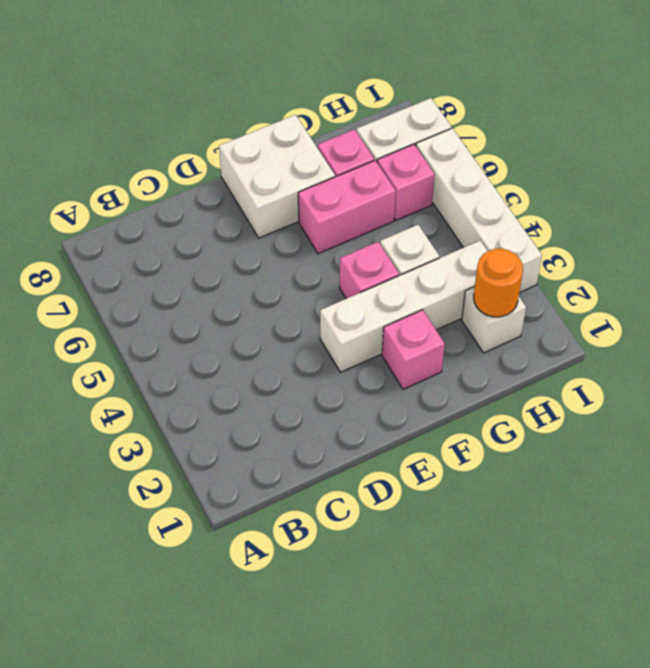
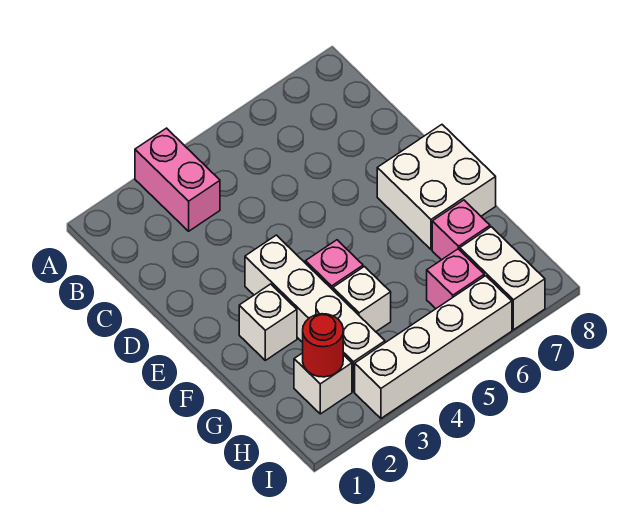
pink brick F2 level 1 -> white brick F2 level 1
pink brick F6:G6 level 1 -> pink brick A3:B3 level 1
orange round brick H2 level 2 -> red round brick H2 level 2

